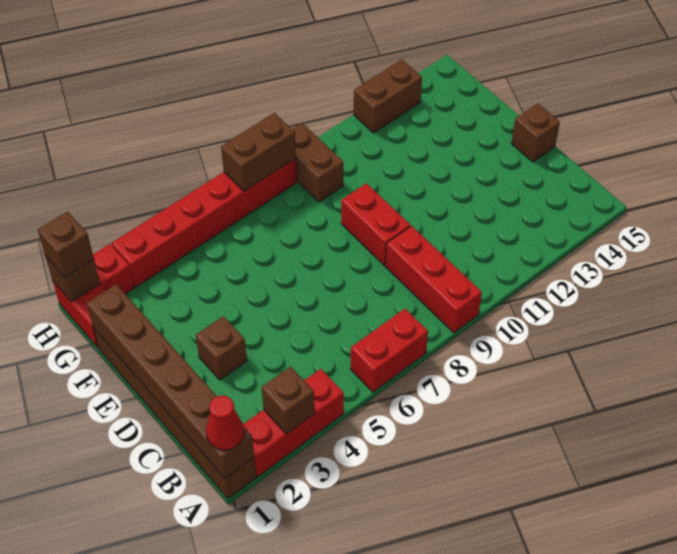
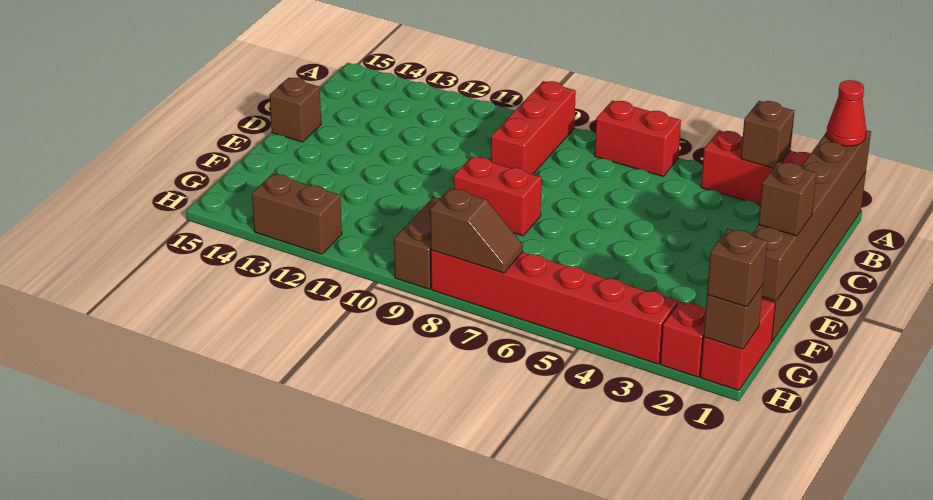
brown brick D3 level 1 -> brown brick E1 level 3
red brick D9:E9 level 1 -> red brick E8:E9 level 1
brown brick H7:H8 level 2 -> brown slope H7:H8 level 2 top 8

